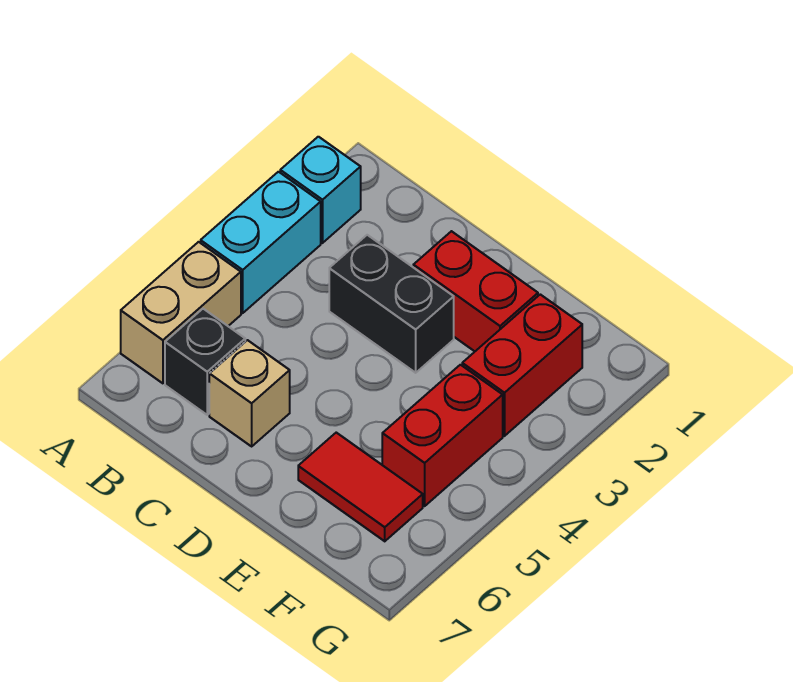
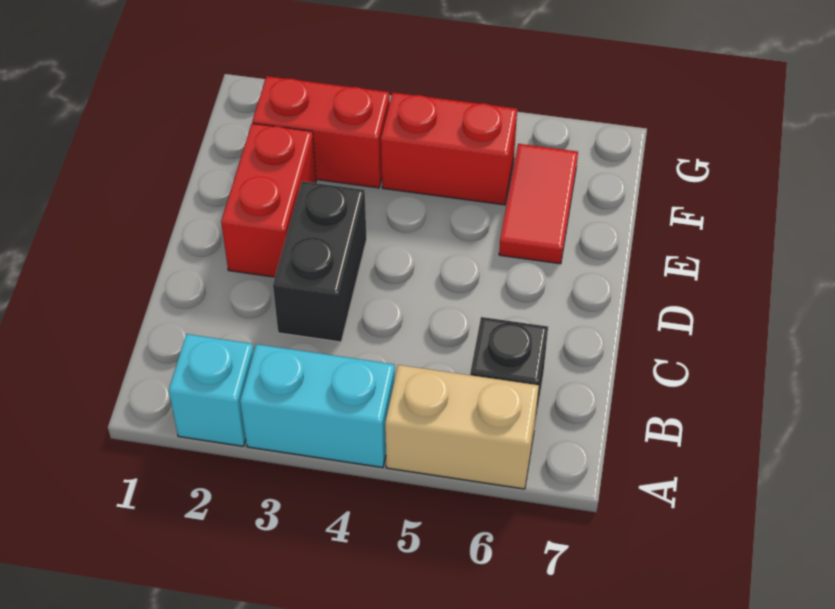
tan brick C6 level 1 -> none

